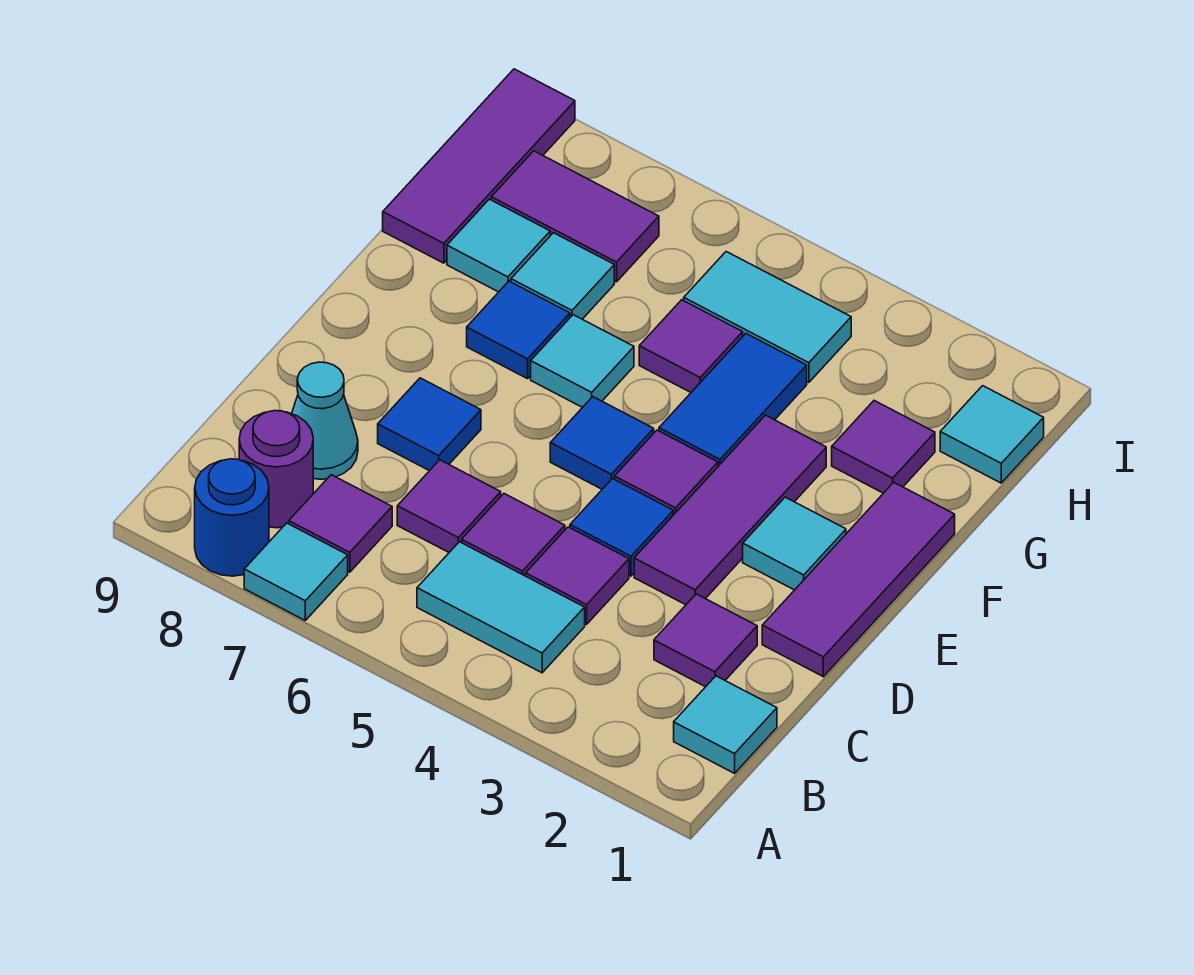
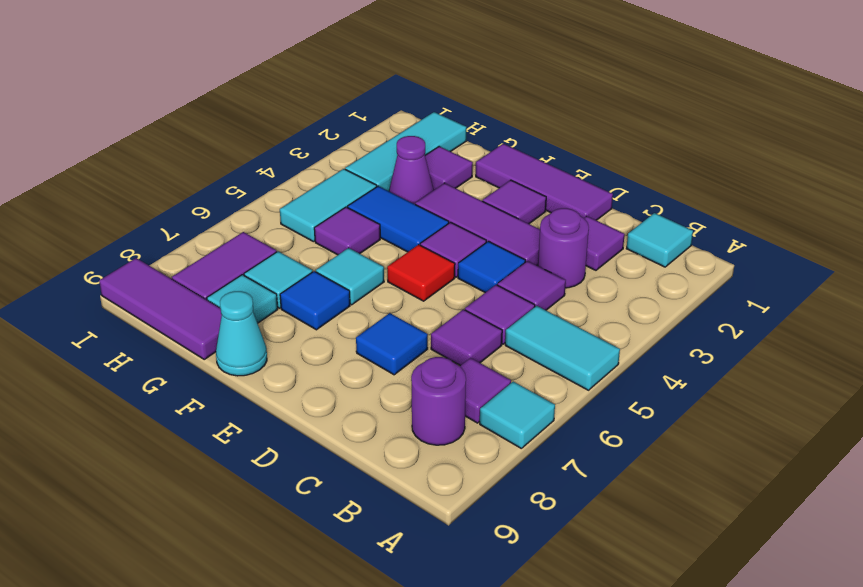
blue round brick A8 level 1 -> none
cyan tile B4:B5 level 1 -> cyan tile A5:B5 level 1
none -> purple round brick C3 level 1
cyan cone C8 level 1 -> cyan cone F9 level 1
cyan tile E2 level 1 -> purple tile E2 level 1
blue tile E5 level 1 -> red tile E5 level 1
none -> purple cone G3 level 1
cyan tile H1 level 1 -> cyan tile H1:H3 level 1

